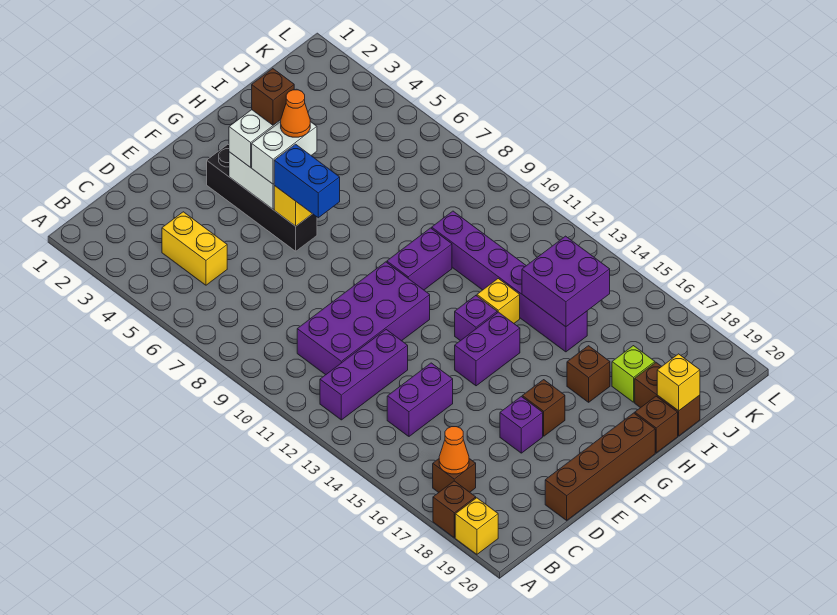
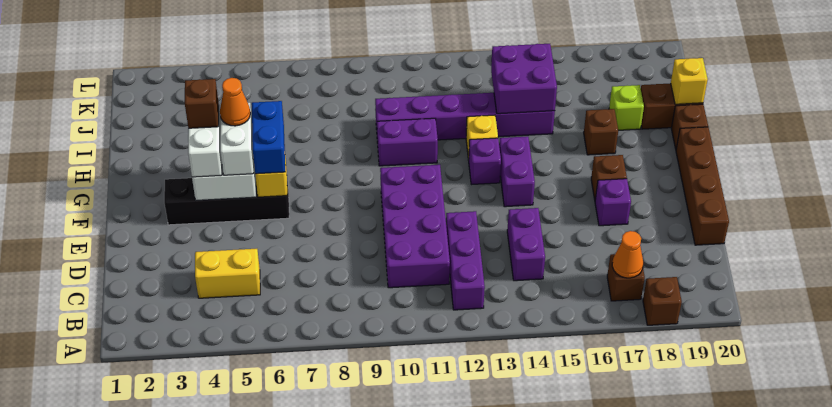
yellow brick A19 level 1 -> none
blue brick F6:F7 level 3 -> blue brick F6:G6 level 3
purple brick G10:H10 level 1 -> purple brick H10:H11 level 1

